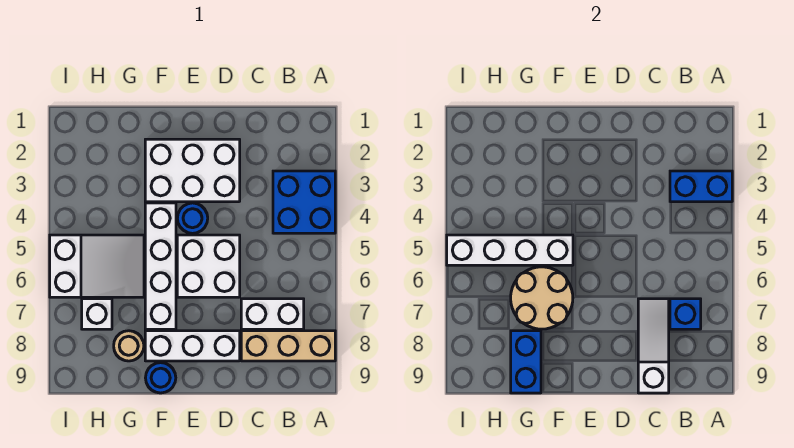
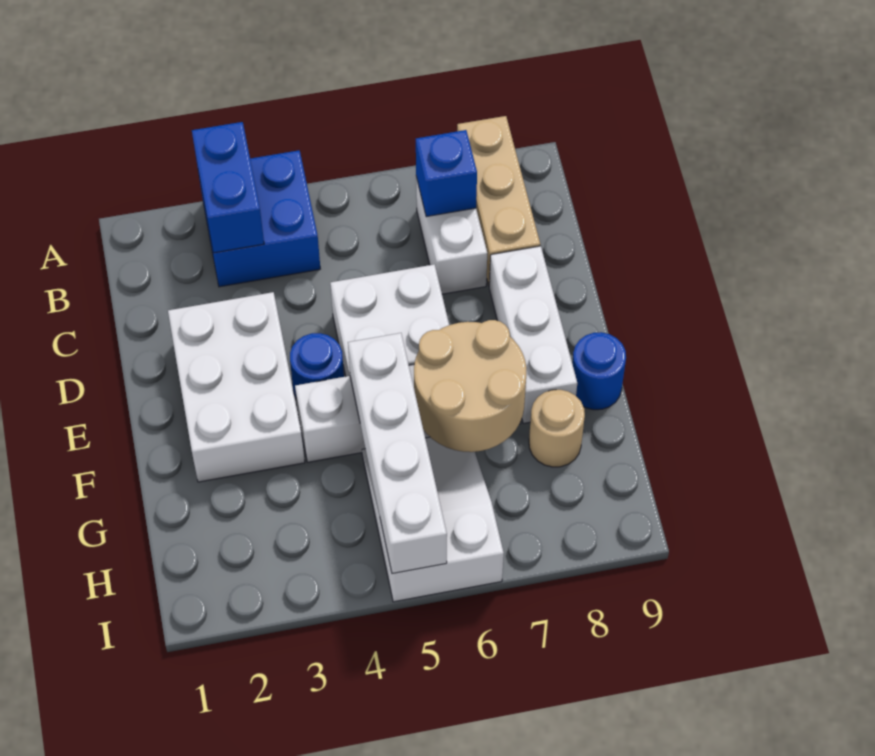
white slope C7:C9 level 2 top 9 -> none
blue brick G8:G9 level 2 -> none
white brick H7 level 1 -> none

